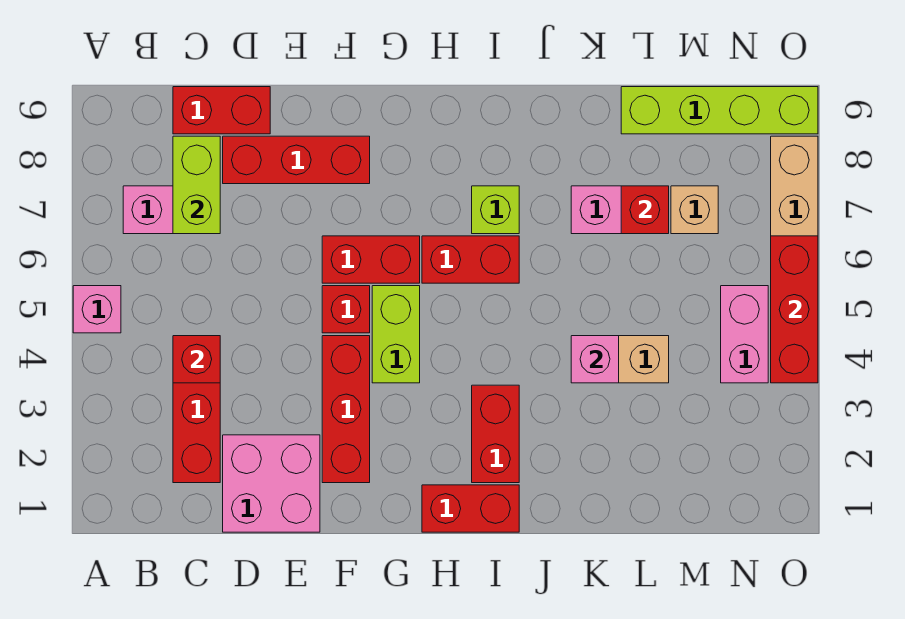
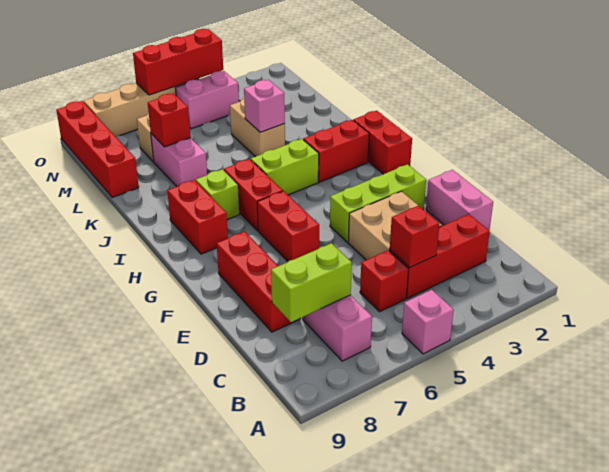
red brick C9:D9 level 1 -> red brick H8:I8 level 1
pink brick D1:E2 level 1 -> pink brick D1:E1 level 1
none -> tan brick D3:E4 level 1
red brick F2:F4 level 1 -> lime brick F2:F4 level 1
red brick F5 level 1 -> red brick C5 level 1
lime brick G4:G5 level 1 -> lime brick I4:I5 level 1
lime brick L9:O9 level 1 -> red brick L9:O9 level 1

